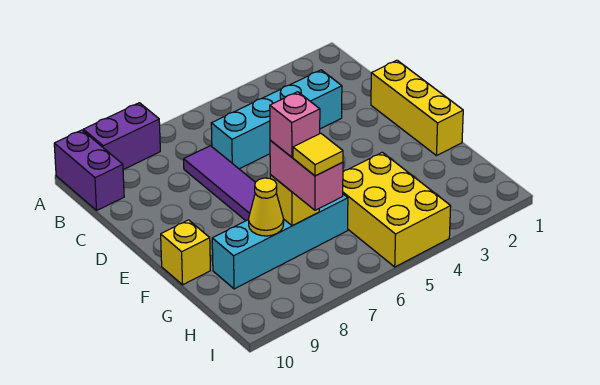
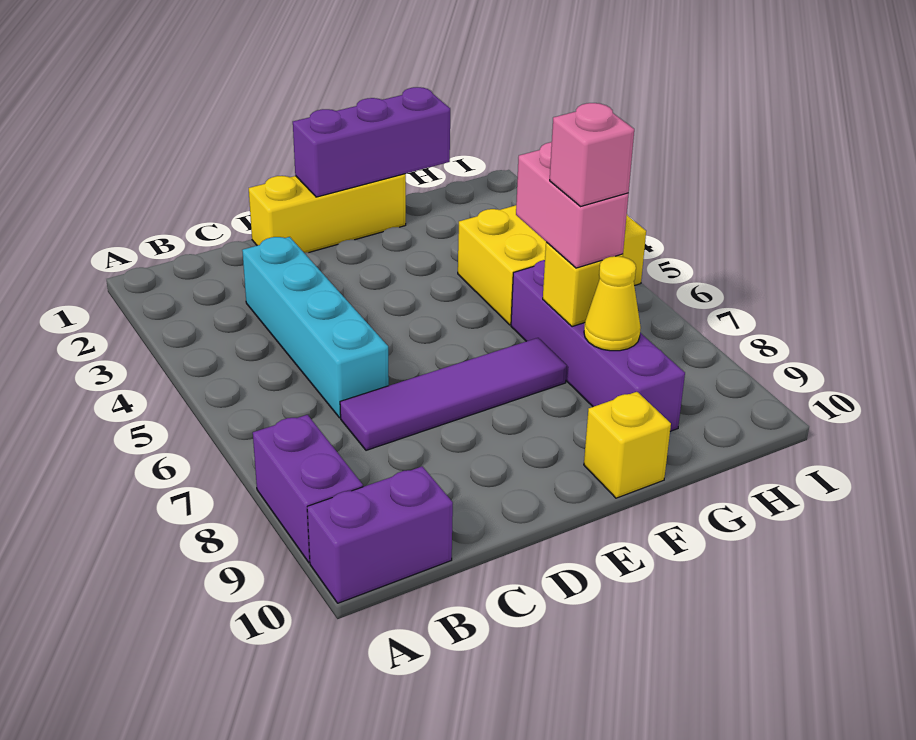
none -> purple brick E1:G1 level 2
cyan brick G6:G9 level 1 -> purple brick G6:G9 level 1
pink brick G7:H7 level 3 -> pink brick G6:G7 level 3
yellow tile H7 level 4 -> none

